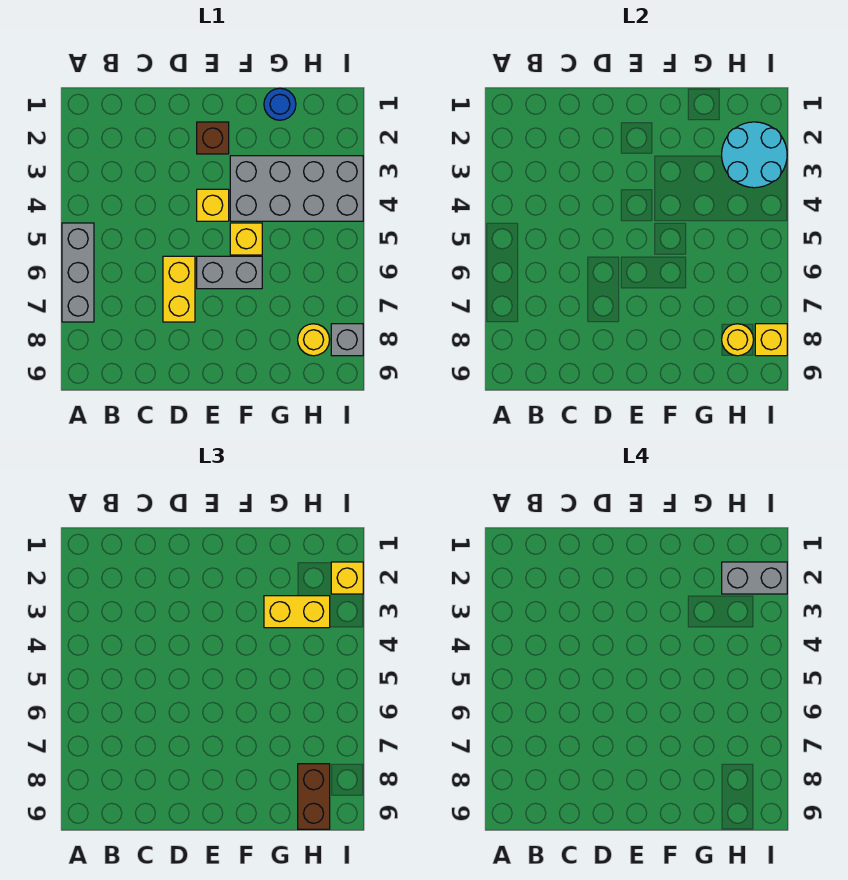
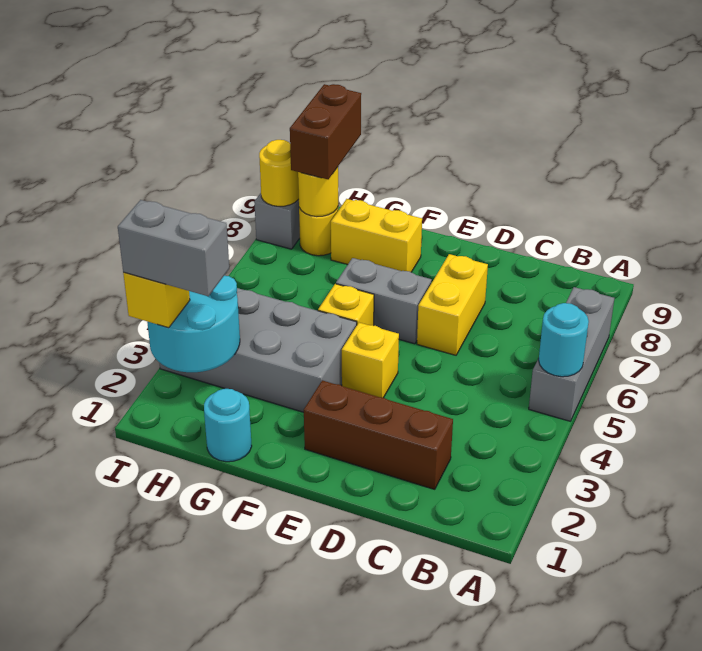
none -> cyan round brick A5 level 2
brown brick E2 level 1 -> brown brick C2:E2 level 1
blue round brick G1 level 1 -> cyan round brick G1 level 1
yellow brick G3:H3 level 3 -> yellow brick F8:G8 level 1
yellow brick I8 level 2 -> yellow round brick I8 level 2

